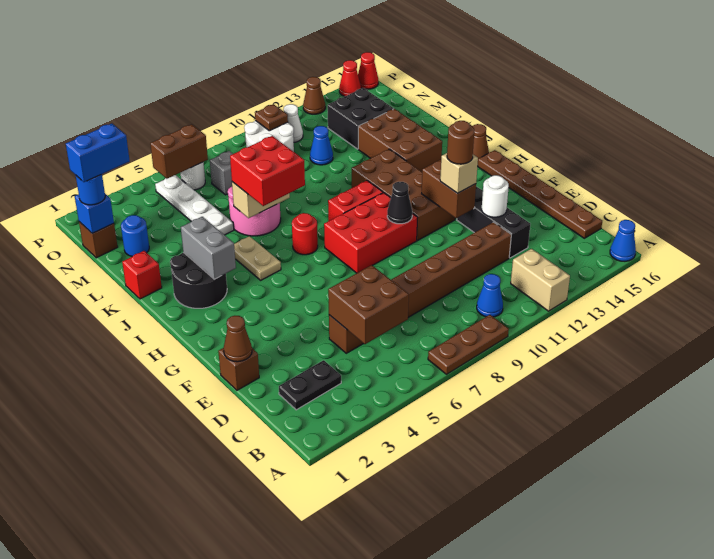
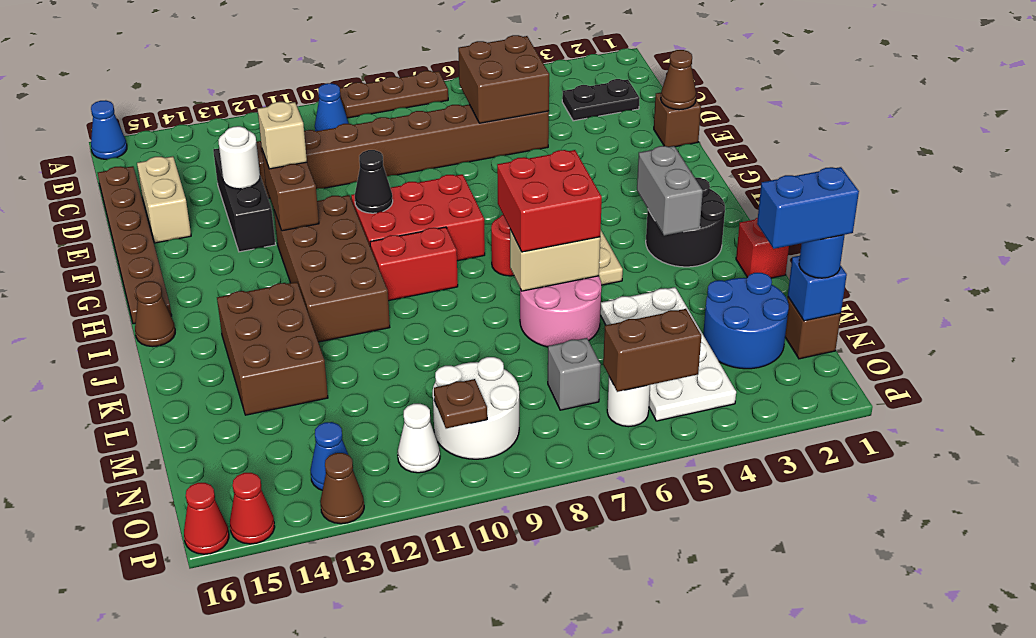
tan brick A12:B12 level 1 -> tan brick D15:E15 level 1
brown round brick F12 level 4 -> none
white plate L5:O5 level 1 -> white plate L4:O5 level 1
blue round brick M2 level 1 -> blue round brick M2:N3 level 1
blue cone M11 level 1 -> blue cone O13 level 1
black brick M13:N14 level 1 -> none

